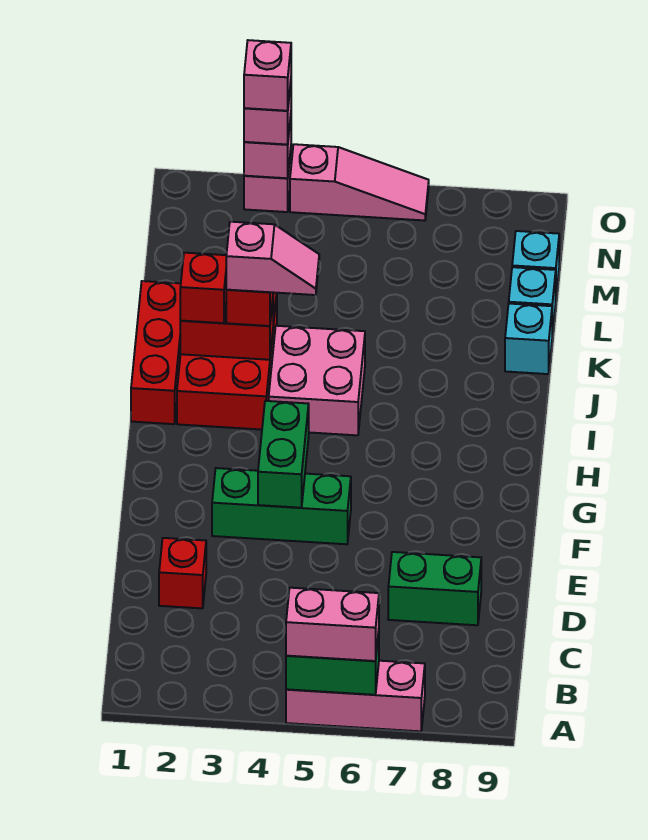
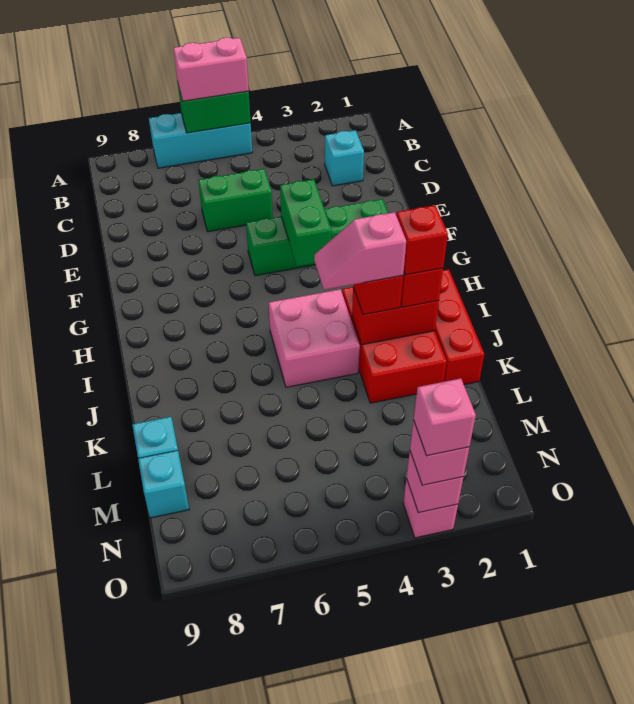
pink brick A5:A7 level 1 -> cyan brick A5:A7 level 1
red brick D2 level 1 -> red brick J2 level 4
green brick D7:D8 level 1 -> green brick D5:D6 level 1
green brick F3:F5 level 1 -> green brick F2:F5 level 1
cyan brick K9 level 1 -> cyan brick C2 level 1
pink slope O4:O6 level 1 top 4 -> none

